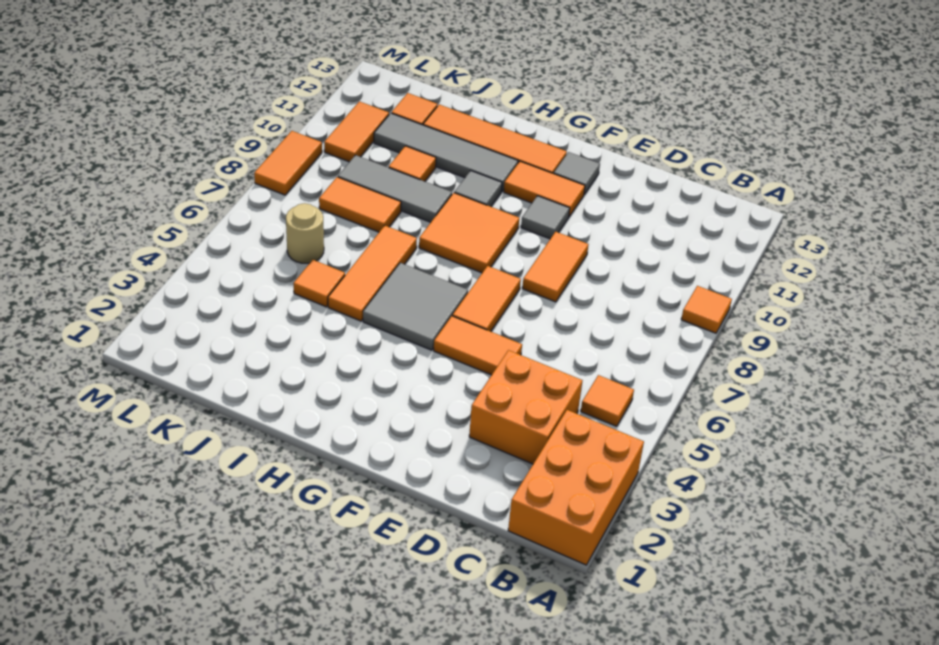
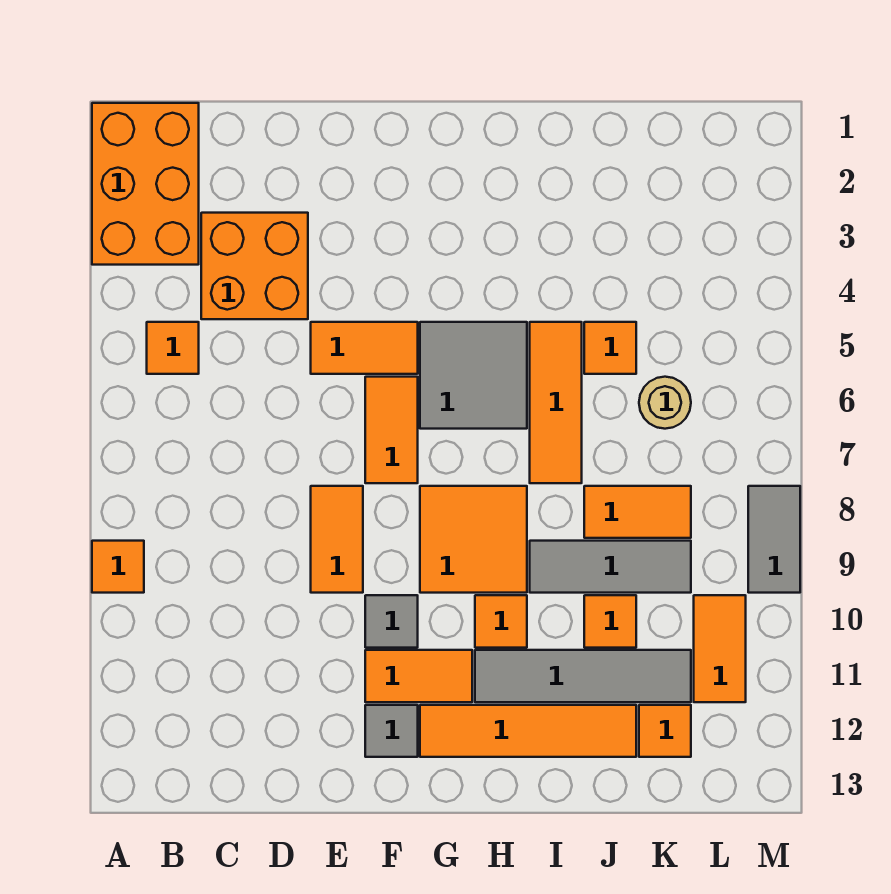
grey tile H10 level 1 -> orange tile H10 level 1
orange tile M8:M9 level 1 -> grey tile M8:M9 level 1

